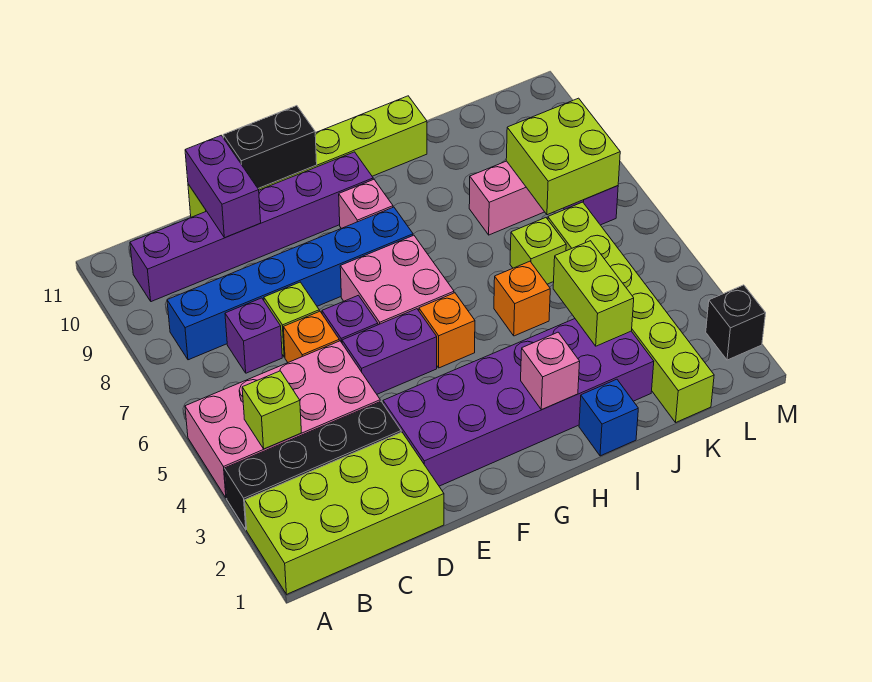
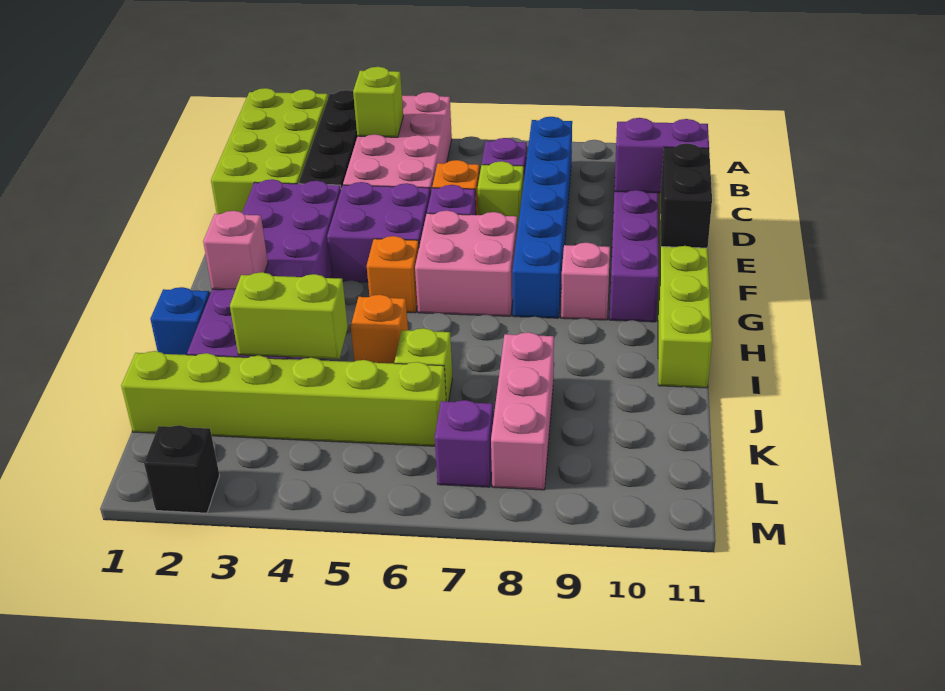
purple brick E5:F5 level 1 -> purple brick E4:F5 level 1
lime brick K7:L8 level 2 -> none

